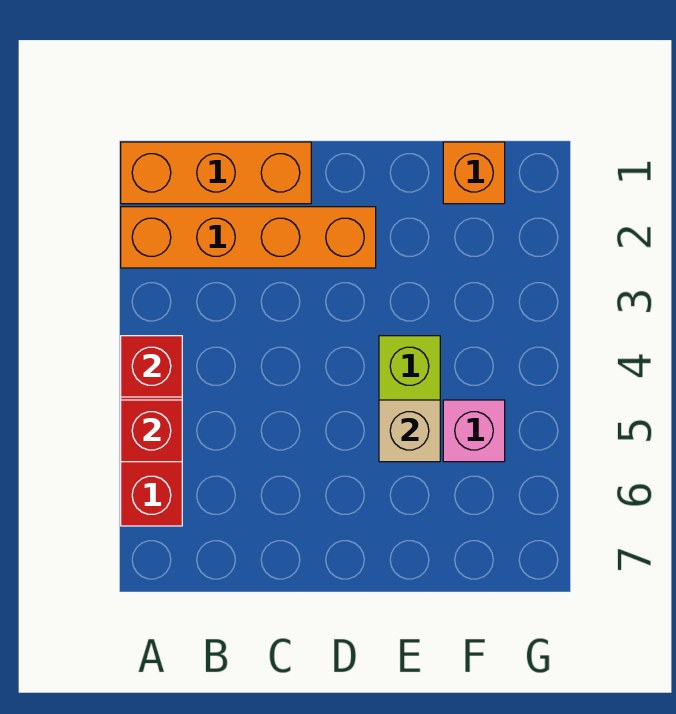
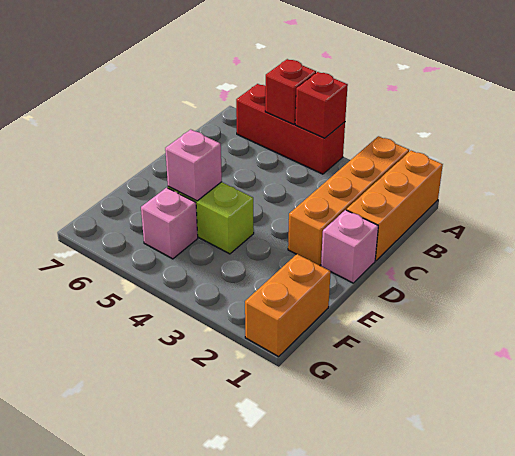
none -> pink brick D1 level 1
tan brick E5 level 2 -> pink brick E5 level 2
orange brick F1 level 1 -> orange brick F1:G1 level 1

